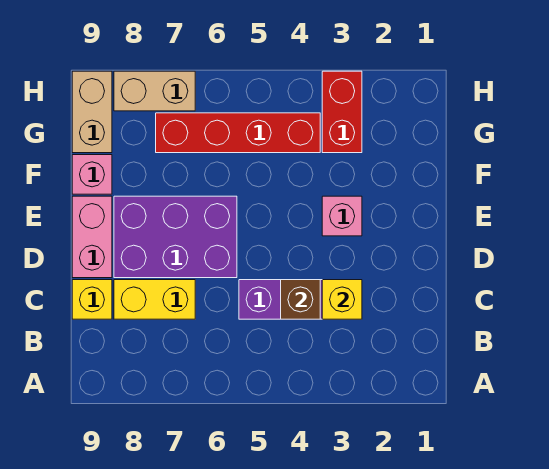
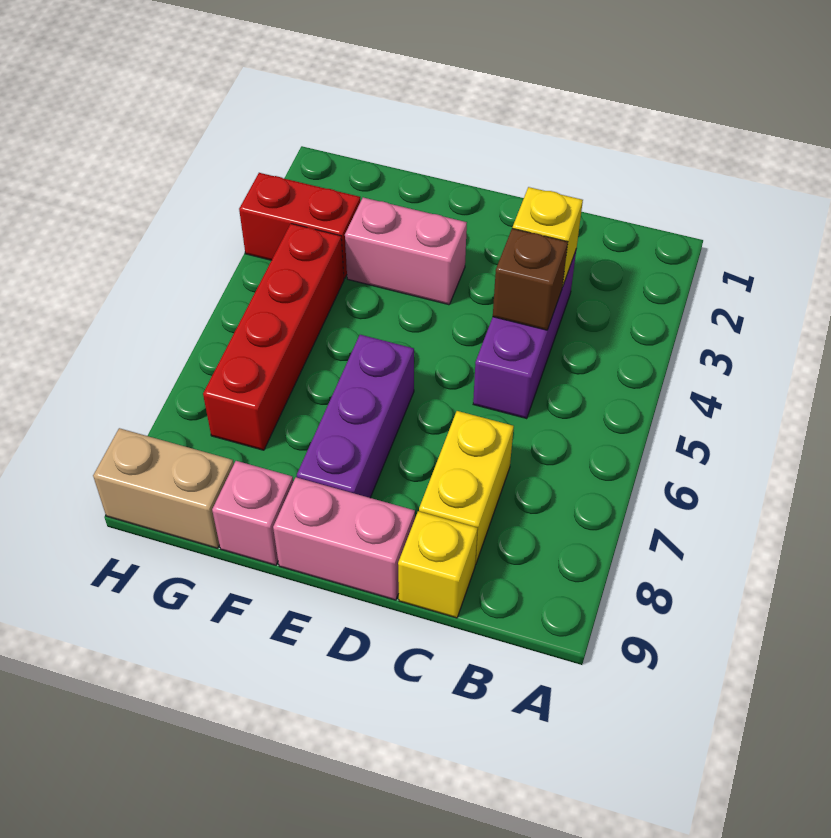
purple brick D6:E8 level 1 -> purple brick E6:E8 level 1
pink brick E3 level 1 -> pink brick E3:F3 level 1
tan brick H7:H8 level 1 -> none

